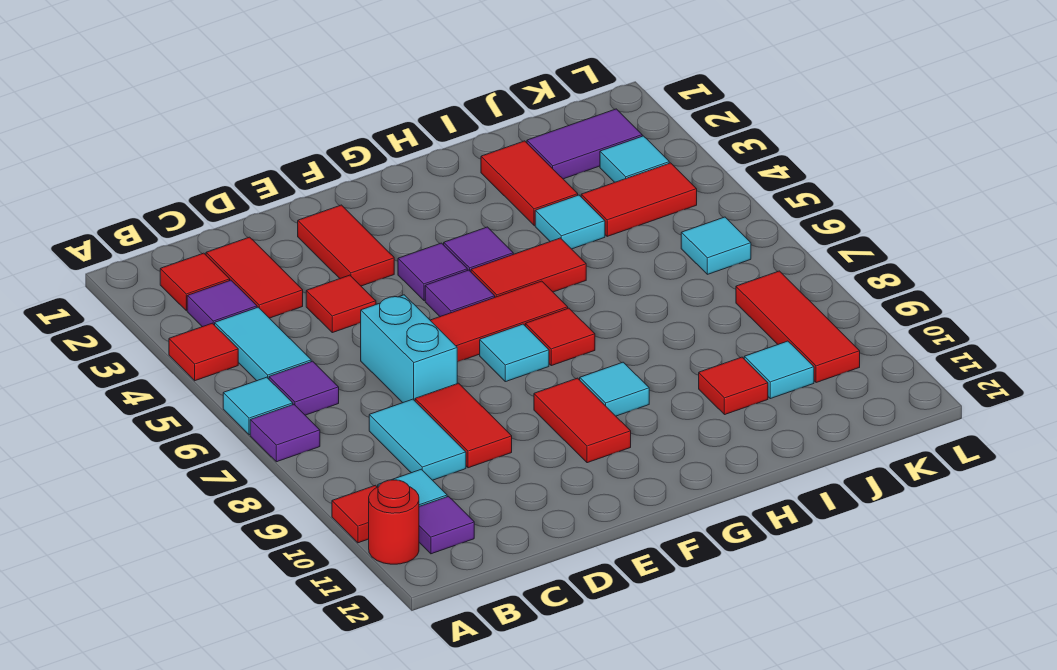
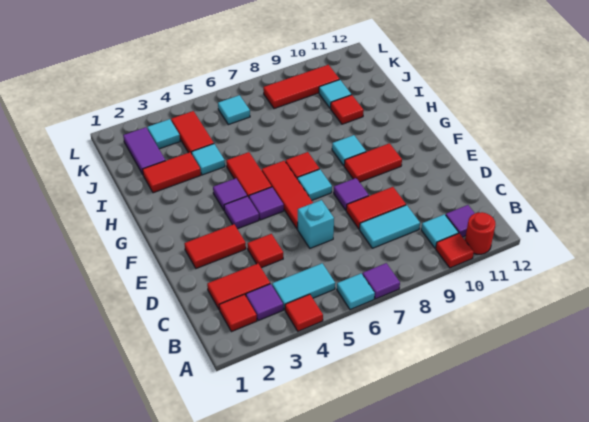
purple tile B6 level 1 -> purple tile E8 level 1
cyan brick D6:D7 level 1 -> cyan brick D6 level 1

